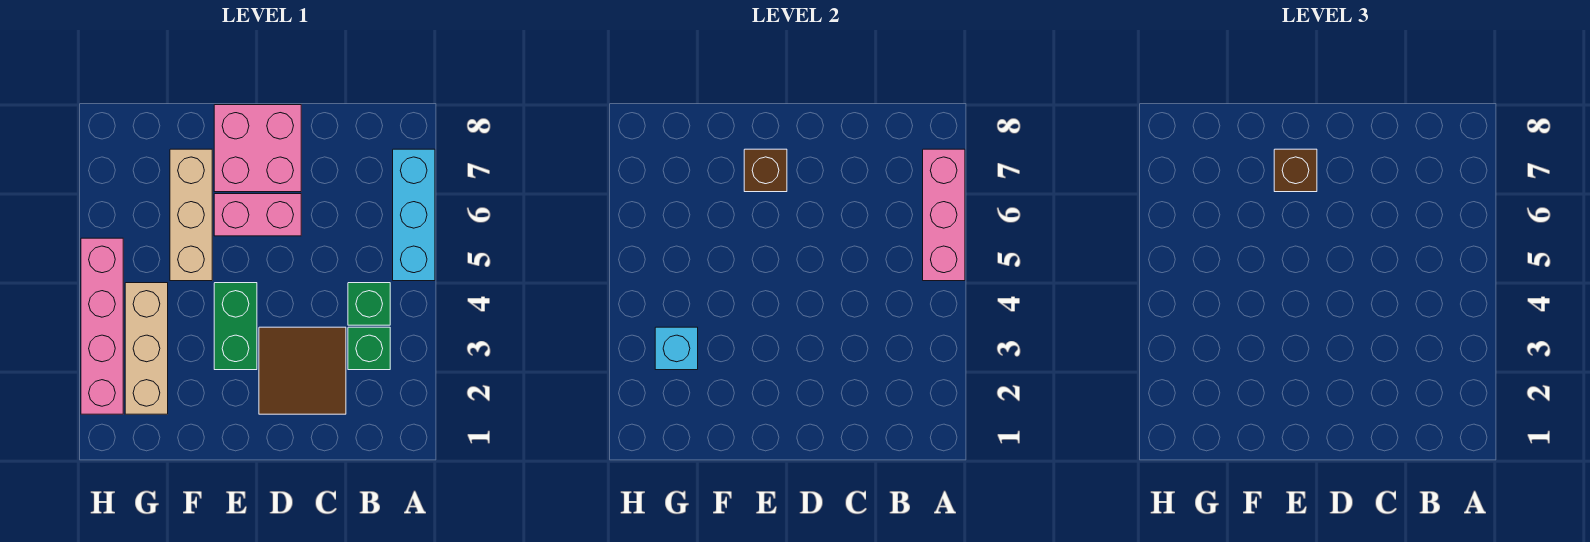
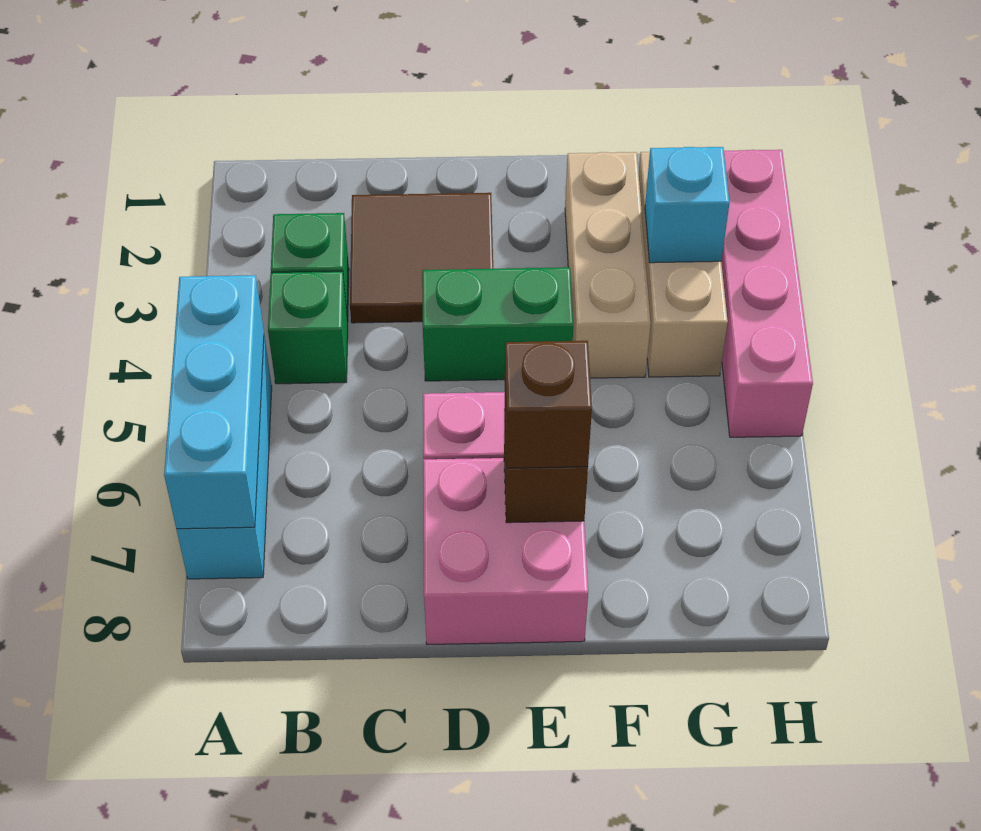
pink brick A5:A7 level 2 -> cyan brick A5:A7 level 2
green brick E3:E4 level 1 -> green brick D4:E4 level 1
tan brick F5:F7 level 1 -> tan brick F2:F4 level 1

